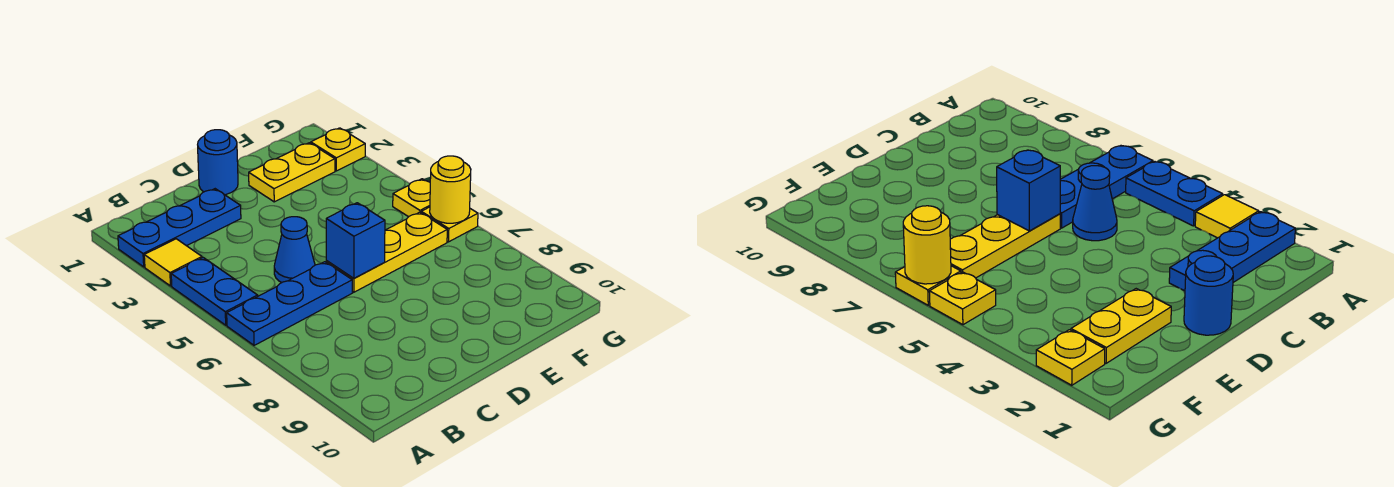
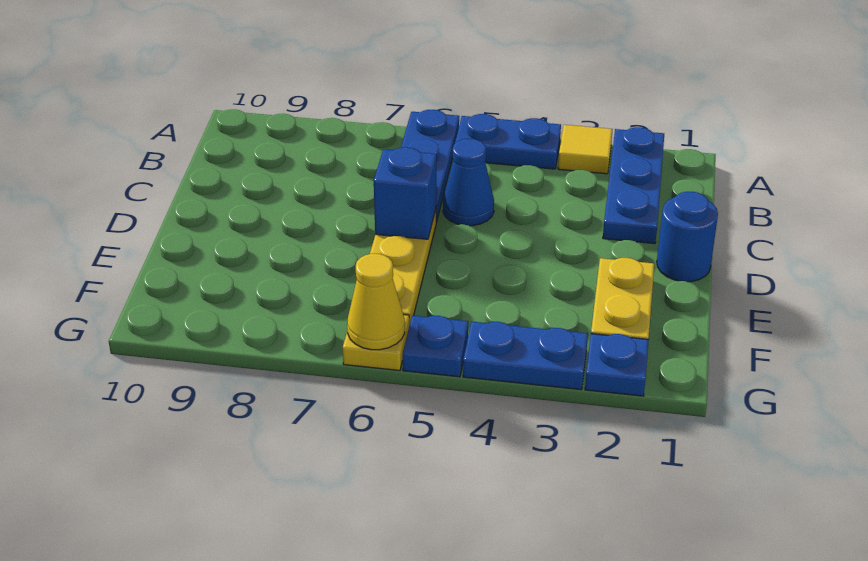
yellow plate G2 level 1 -> blue plate G2 level 1
none -> blue plate G3:G4 level 1
yellow plate G5 level 1 -> blue plate G5 level 1
yellow round brick G6 level 2 -> yellow cone G6 level 2

